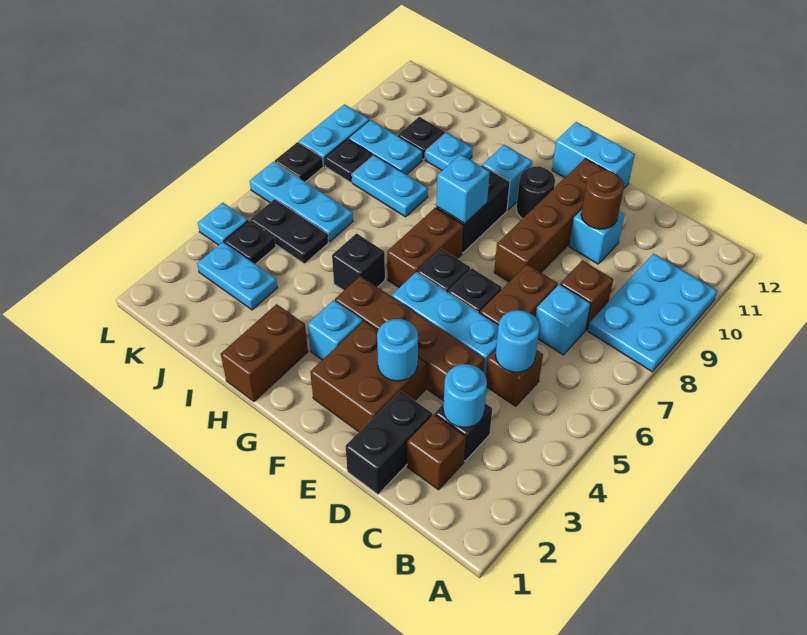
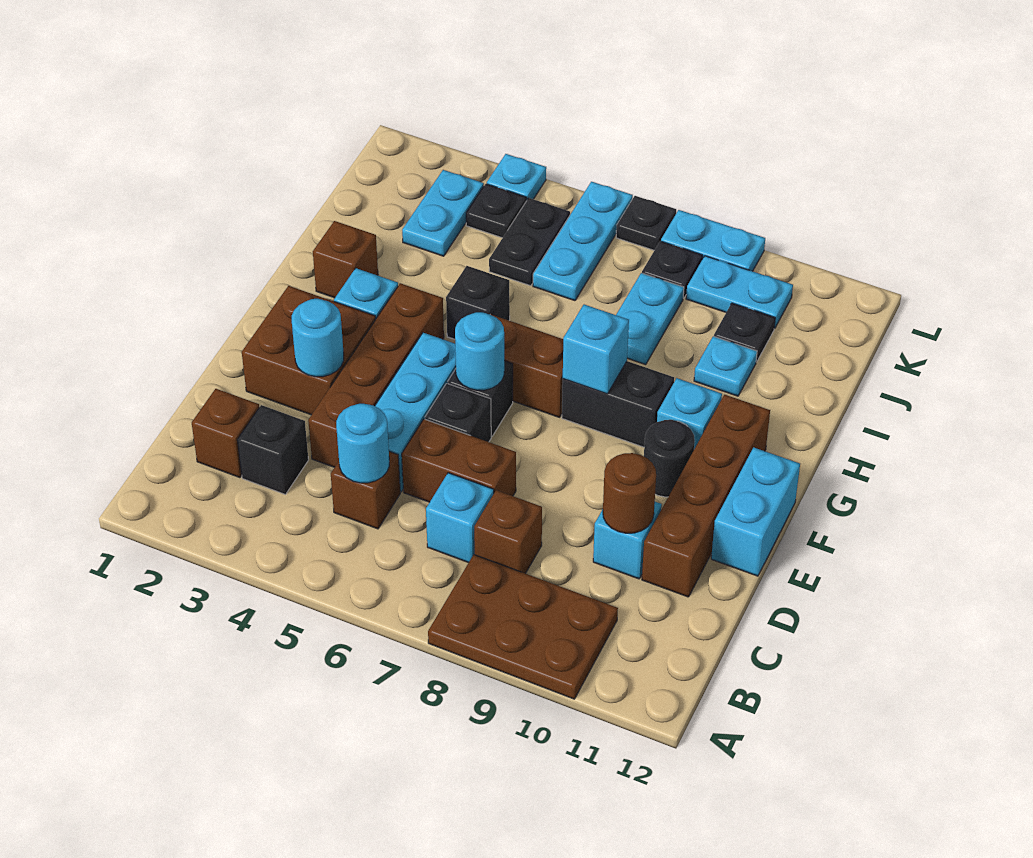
cyan plate A8:B10 level 1 -> brown plate A8:B10 level 1
cyan round brick C3 level 2 -> cyan round brick F6 level 2
black brick D1:D2 level 1 -> none
brown brick E8:E11 level 1 -> brown brick D11:G11 level 1
brown brick H1:H2 level 1 -> brown brick H2 level 1
cyan plate J9:K9 level 1 -> cyan plate K9:K10 level 1

